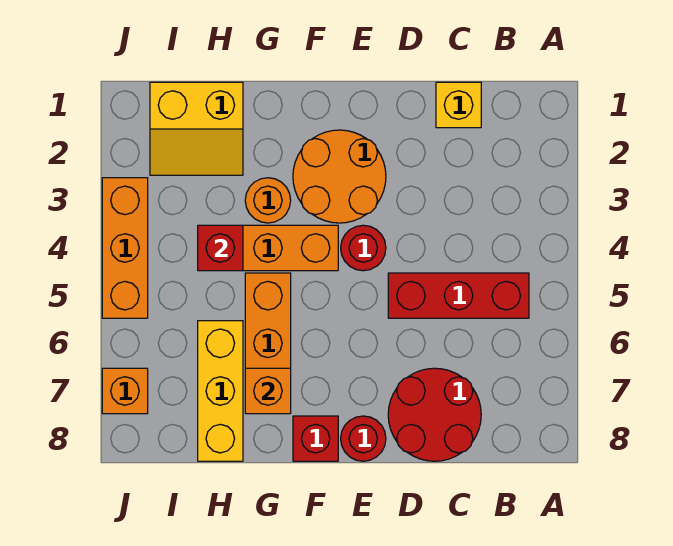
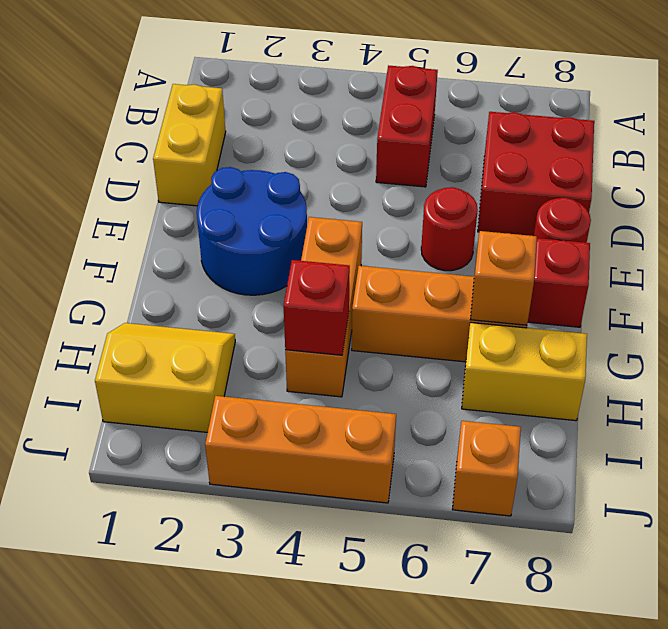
red brick B5:D5 level 1 -> red brick B5:C5 level 1
yellow brick C1 level 1 -> yellow brick C1:D1 level 1
red round brick C7:D8 level 1 -> red brick C7:D8 level 1
orange round brick E2:F3 level 1 -> blue round brick E2:F3 level 1
red round brick E4 level 1 -> red round brick E6 level 1
orange round brick G3 level 1 -> none
yellow slope H1:I2 level 1 top 1 -> yellow slope H1:I2 level 1 top I
yellow brick H6:H8 level 1 -> yellow brick H7:H8 level 1

